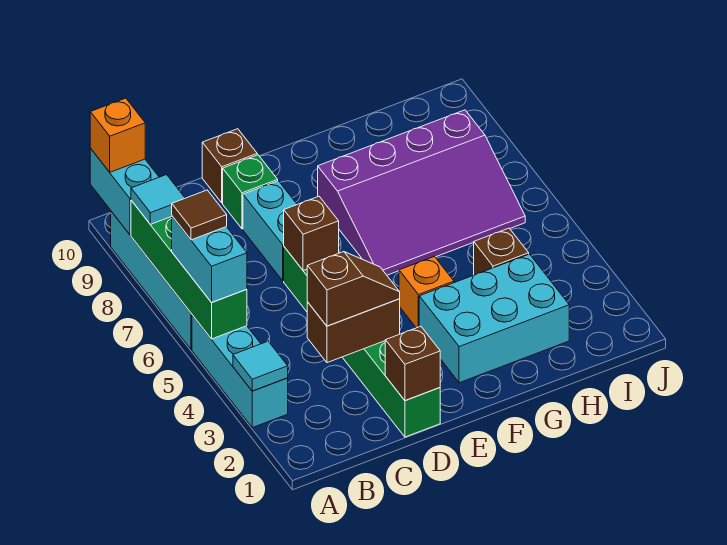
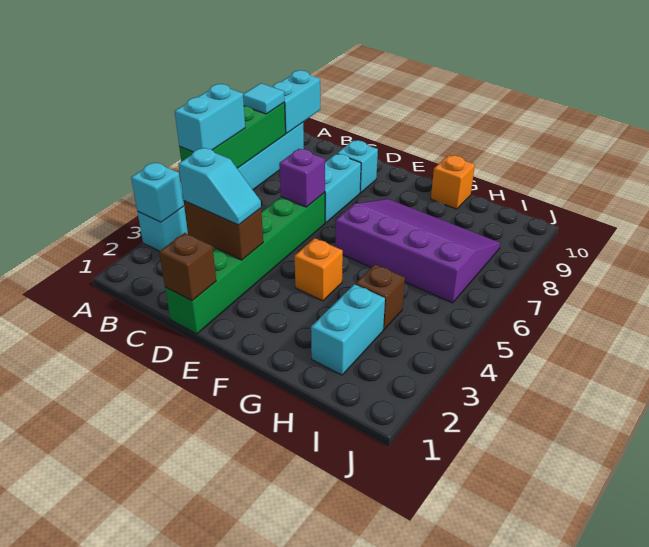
cyan tile A3 level 2 -> cyan brick A3 level 2
brown tile A6 level 4 -> none
orange brick A10 level 3 -> orange brick G10 level 1
brown slope C3:D3 level 3 top C -> cyan slope C3:D3 level 3 top C
brown brick D6 level 2 -> purple brick D6 level 2
green brick D9 level 1 -> cyan brick D9 level 1
brown brick D10 level 1 -> none
cyan brick F2:H3 level 1 -> cyan brick H2:H3 level 1
purple slope F6:I8 level 1 top 8 -> purple slope F6:I8 level 1 top 6

